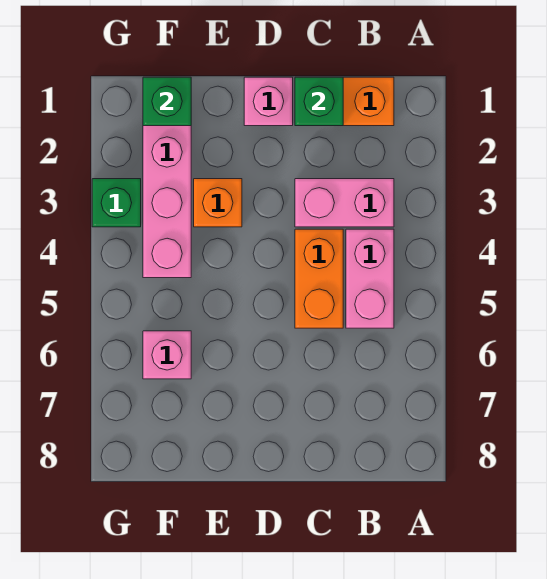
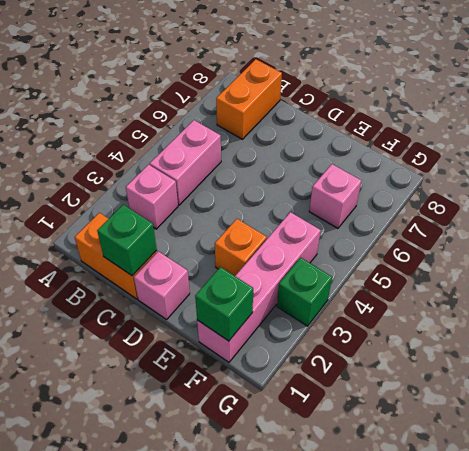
pink brick B3:C3 level 1 -> pink brick B3 level 1
orange brick C4:C5 level 1 -> orange brick B7:B8 level 1

